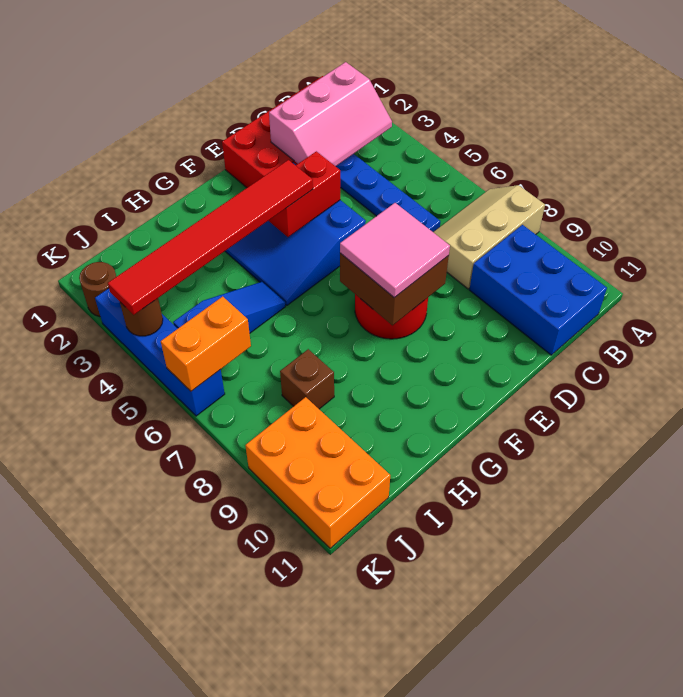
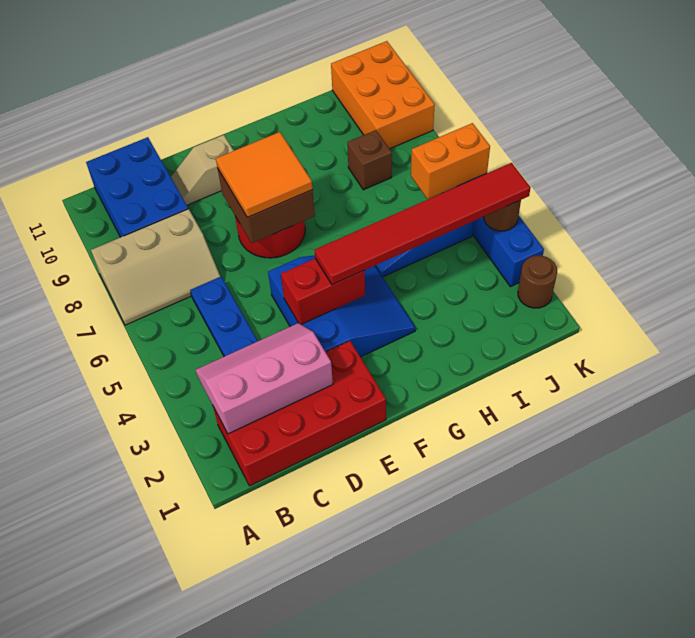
none -> tan slope D10:E10 level 1 top E
pink tile E7:F8 level 3 -> orange tile E7:F8 level 3

